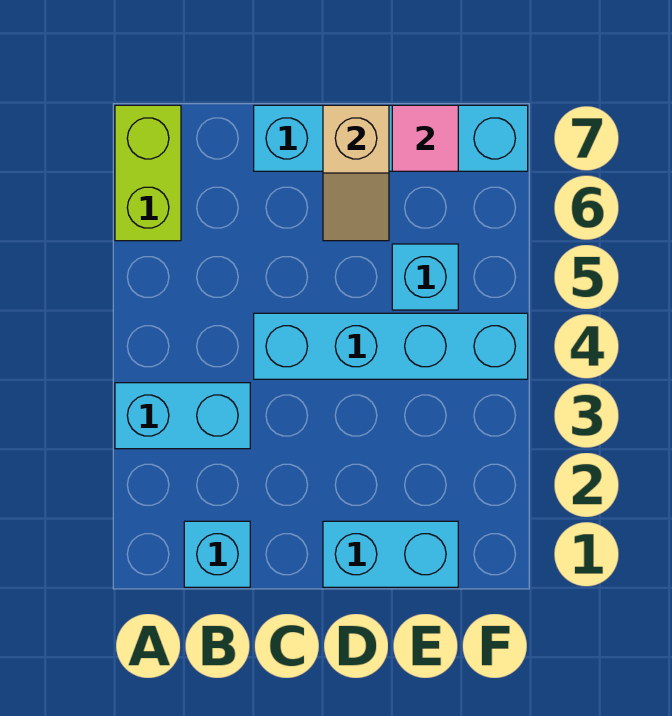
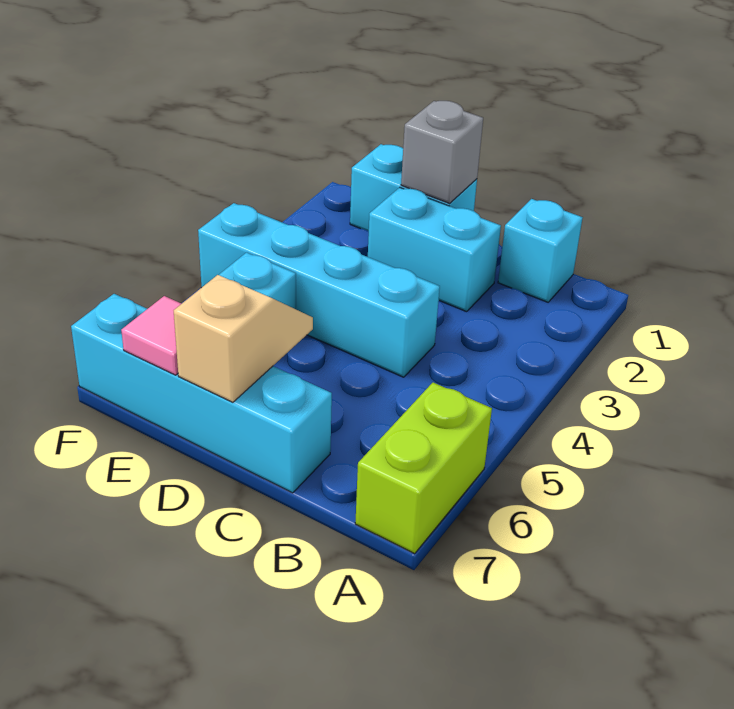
cyan brick A3:B3 level 1 -> cyan brick C2:D2 level 1
none -> grey brick D1 level 2

